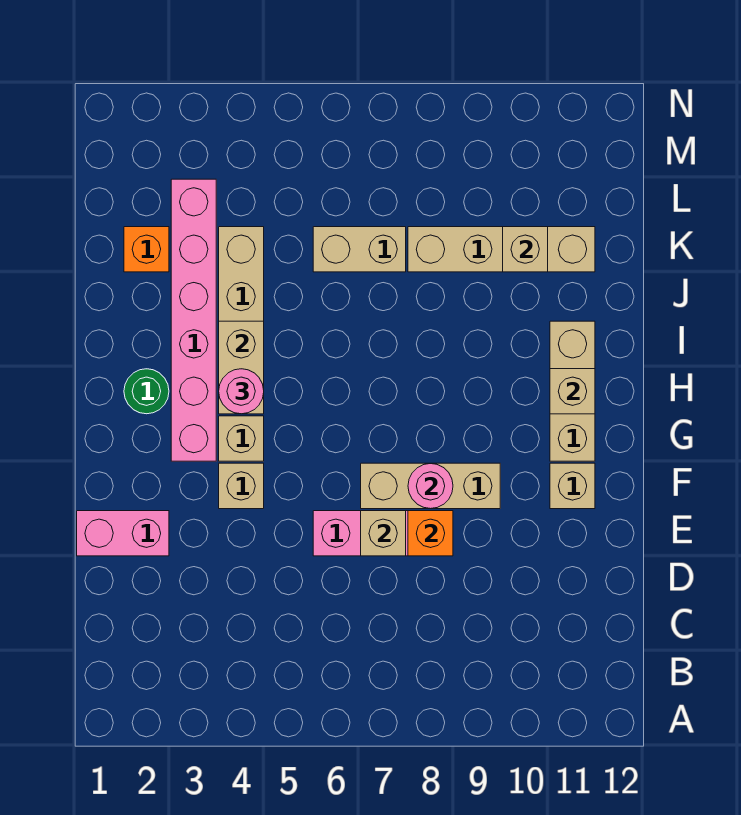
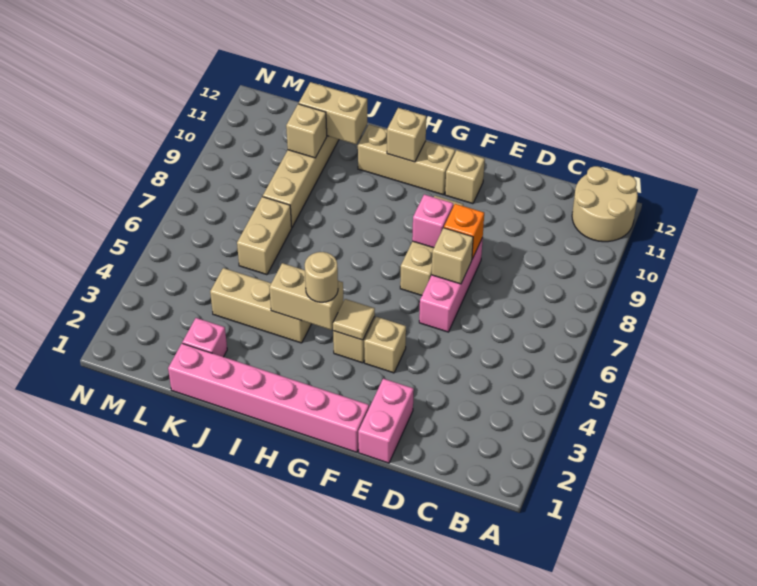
none -> tan round brick A11:B12 level 1
pink round brick F8 level 2 -> pink brick F8 level 2
pink brick G3:L3 level 1 -> pink brick F1:K1 level 1
none -> tan tile G4 level 2
green round brick H2 level 1 -> none
pink round brick H4 level 3 -> tan round brick H4 level 3
none -> tan brick J11:K11 level 2
orange brick K2 level 1 -> pink brick K2 level 1

